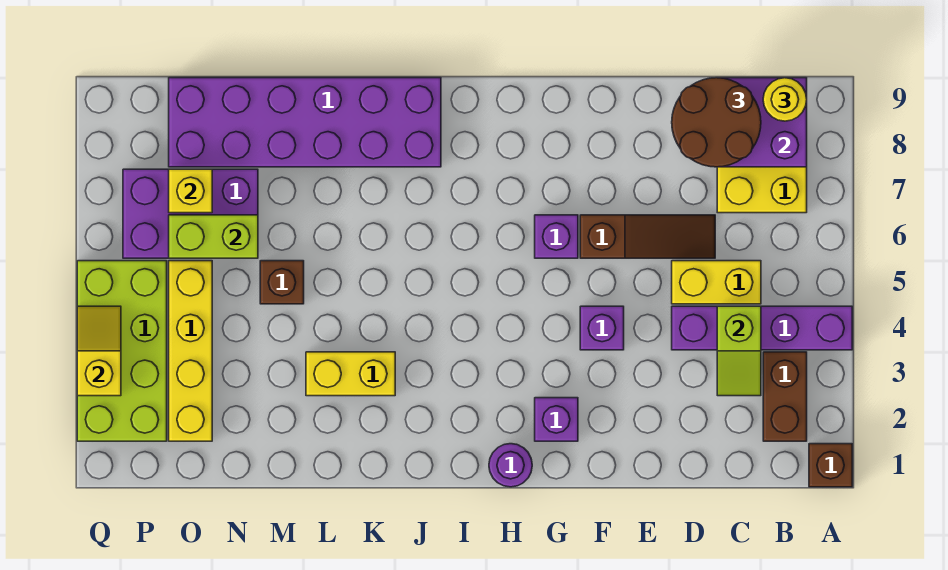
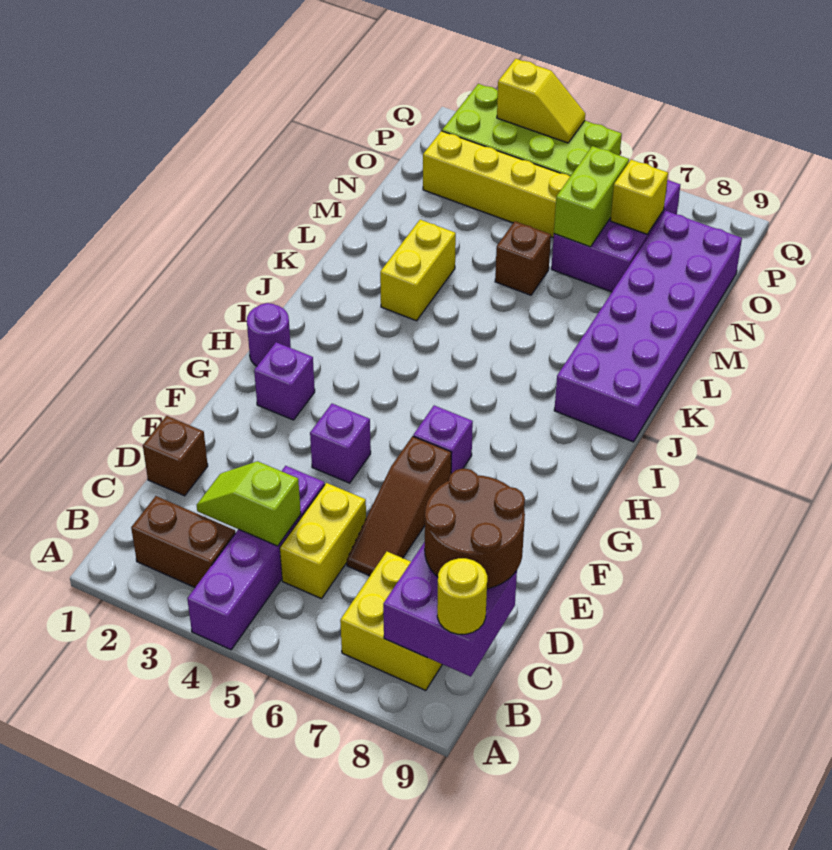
brown brick A1 level 1 -> brown brick D1 level 1

